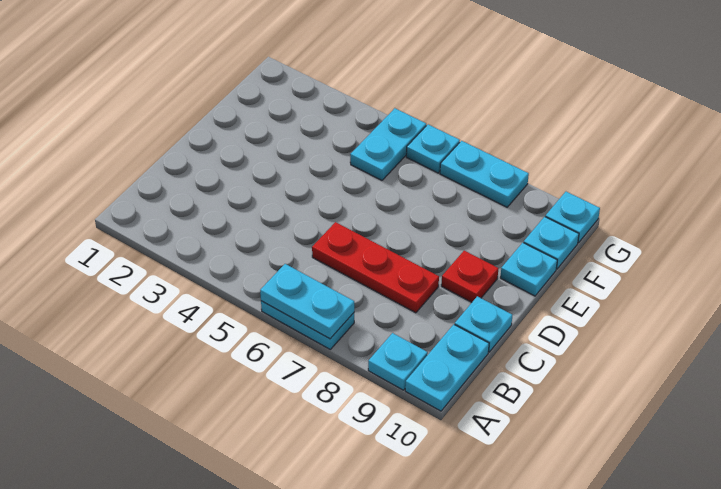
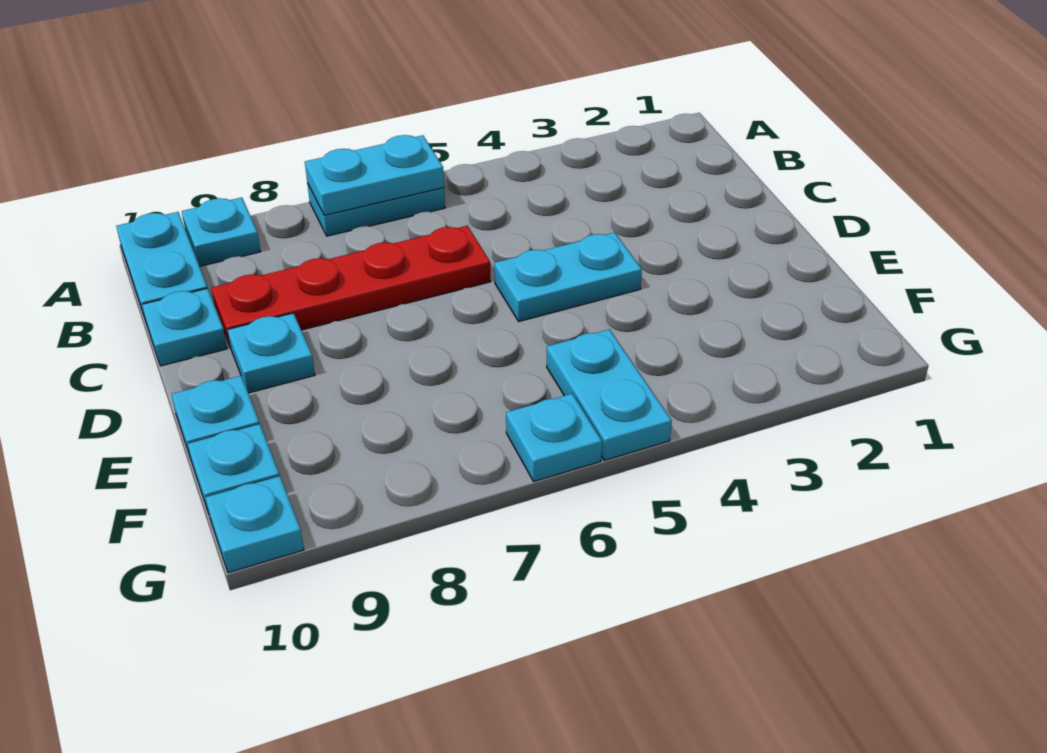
red plate C6:C8 level 1 -> red plate C6:C9 level 1
red plate D9 level 1 -> cyan plate D9 level 1
cyan plate G7:G8 level 1 -> cyan plate D4:D5 level 1

